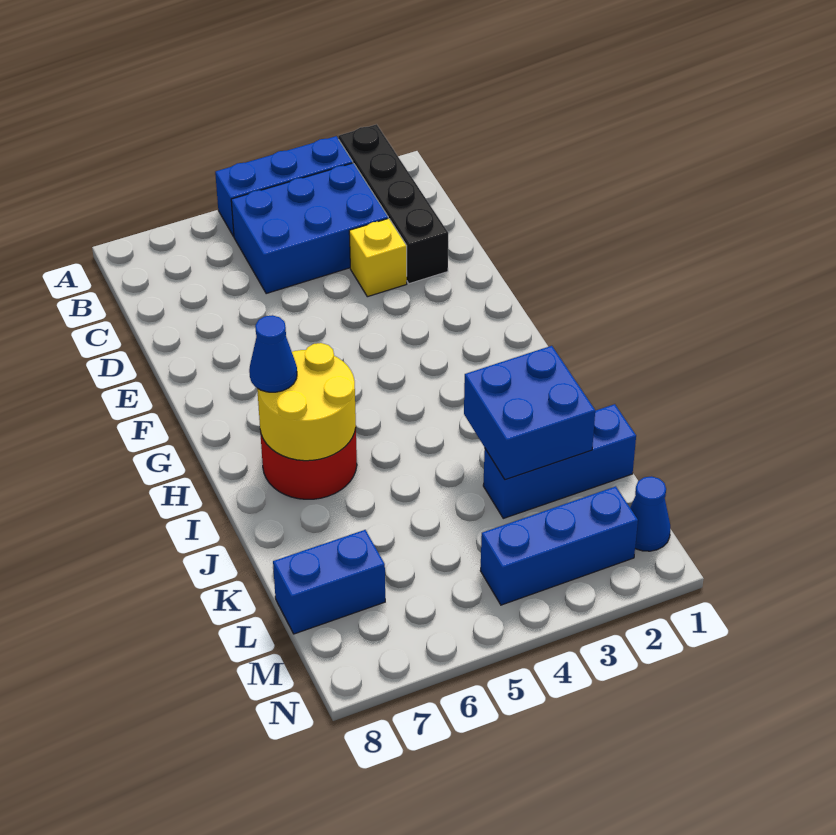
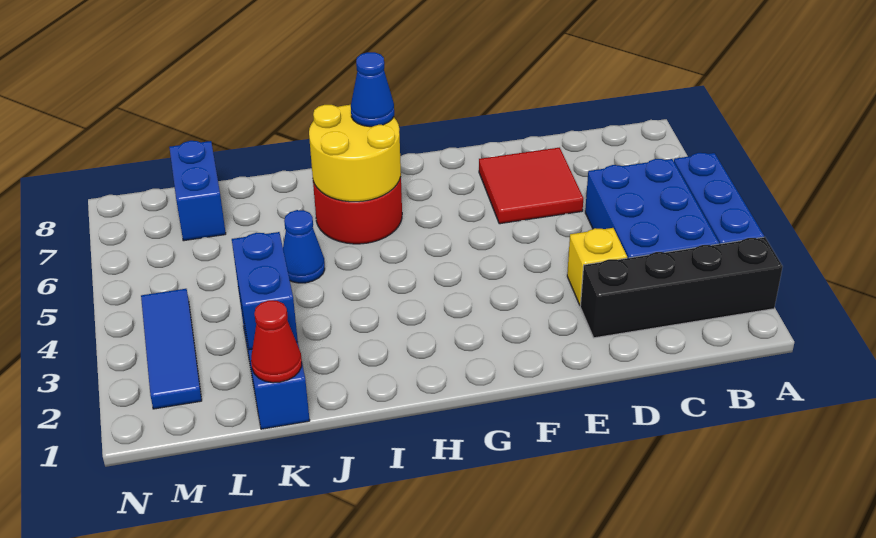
none -> red tile D6:E7 level 1
blue brick J2:K3 level 2 -> blue brick K2:K3 level 2
none -> red cone K1 level 2
blue cone M1 level 1 -> blue cone J5 level 1
blue brick M2:M4 level 1 -> blue tile M2:M4 level 1

